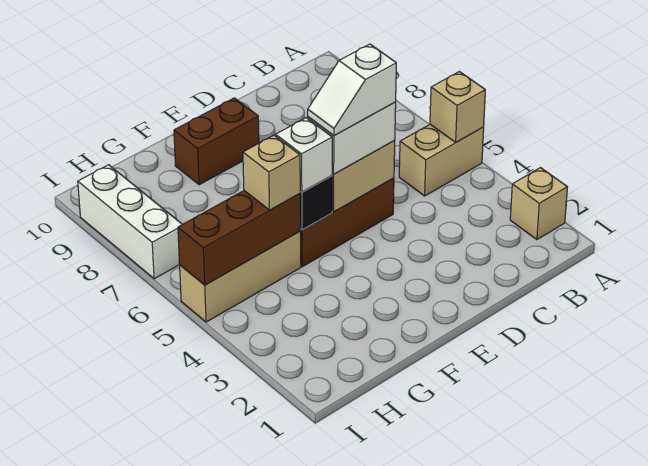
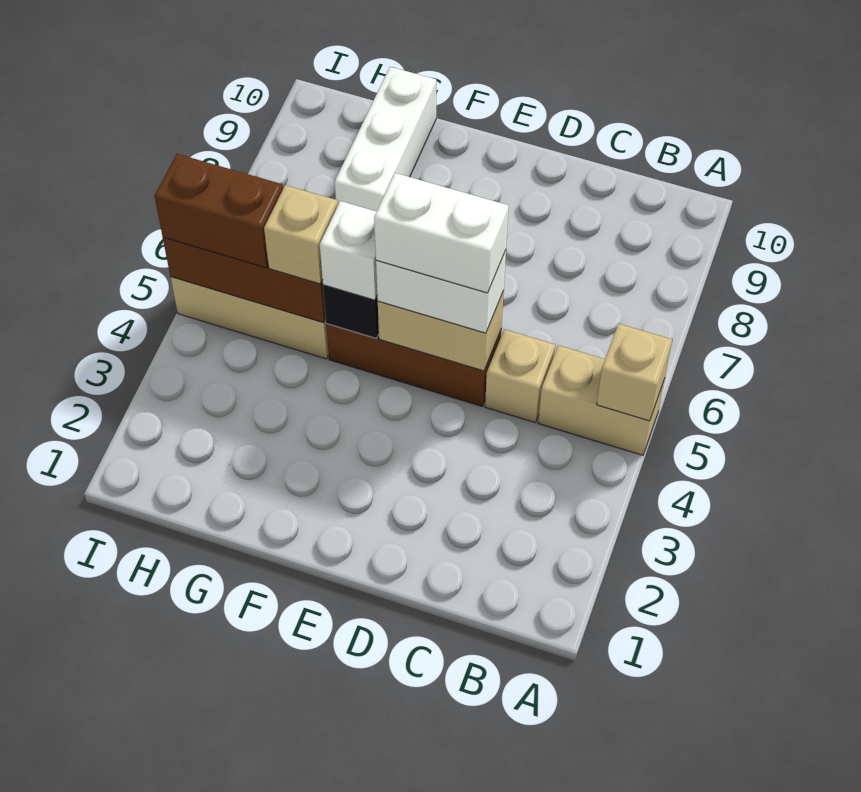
tan brick A2 level 1 -> tan brick C5 level 1
white slope D5:E5 level 4 top D -> white brick D5:E5 level 4
brown brick E9:F9 level 1 -> brown brick H5:I5 level 3
white brick I7:I9 level 1 -> white brick G8:G10 level 1

